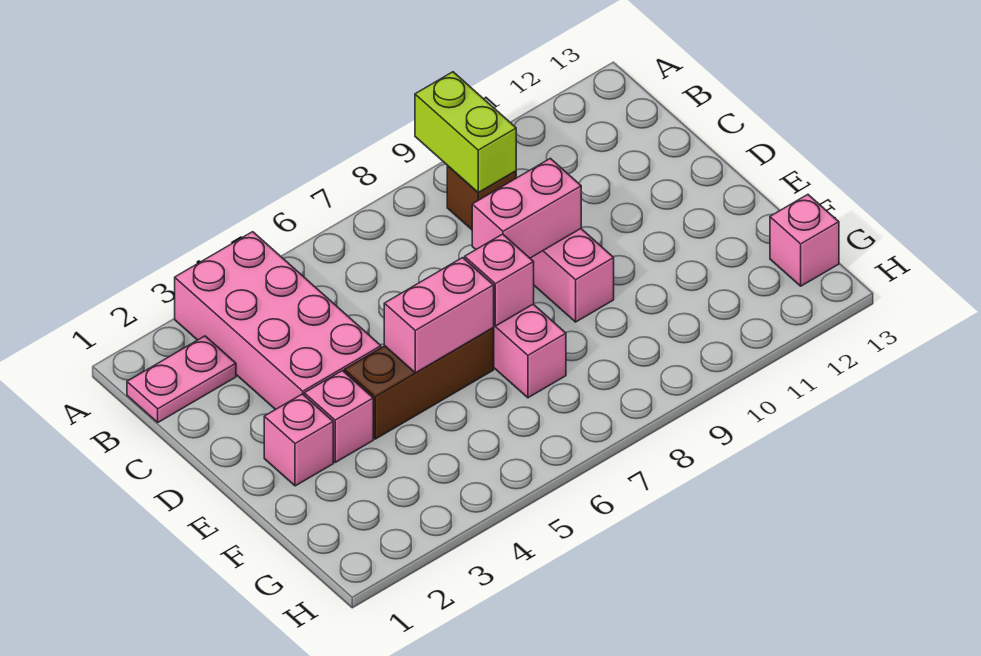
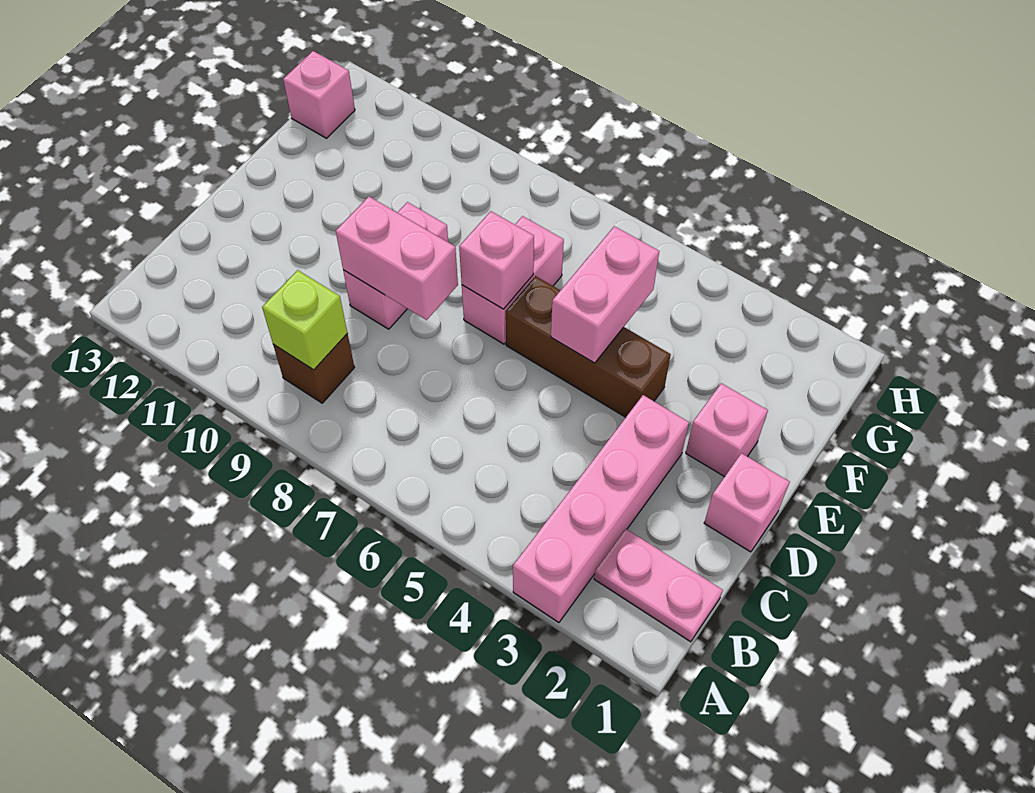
pink brick A3:D4 level 1 -> pink brick A3:D3 level 1
lime brick A9:B9 level 2 -> lime brick B9 level 2
pink brick E3 level 1 -> pink brick D1 level 1
pink brick E5:E6 level 2 -> pink brick E5:F5 level 2

